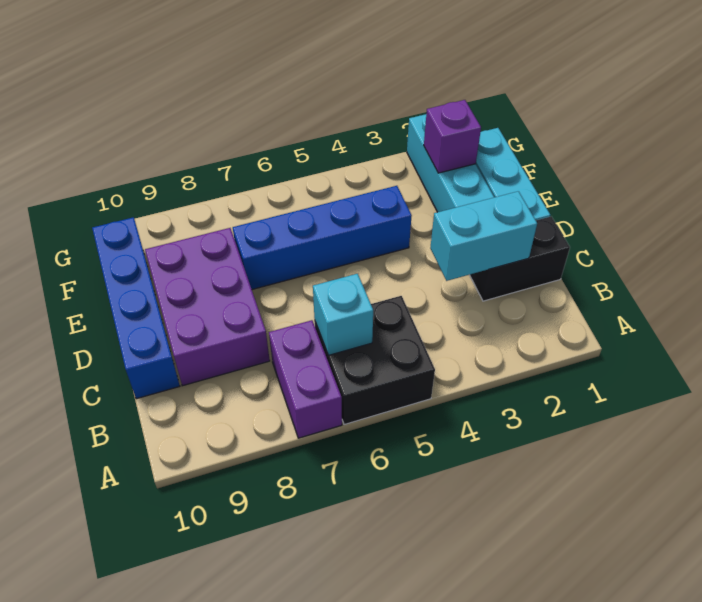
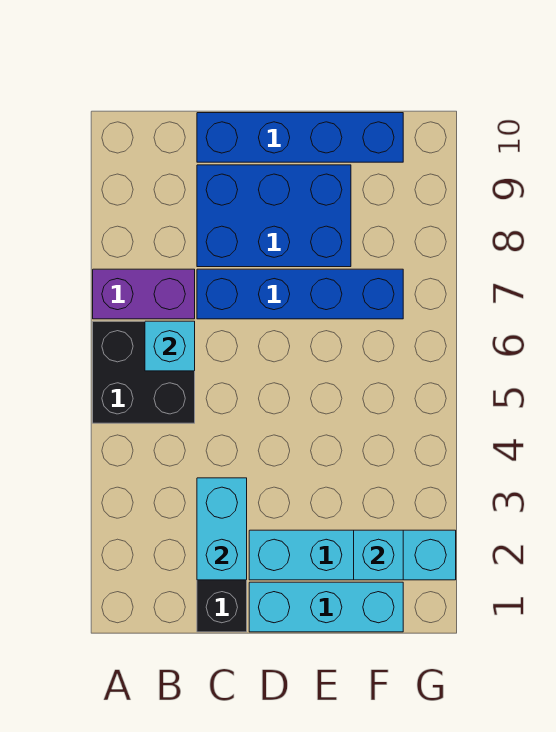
purple brick C8:E9 level 1 -> blue brick C8:E9 level 1
blue brick E4:E7 level 1 -> blue brick C7:F7 level 1
purple brick F2 level 2 -> cyan brick F2 level 2

